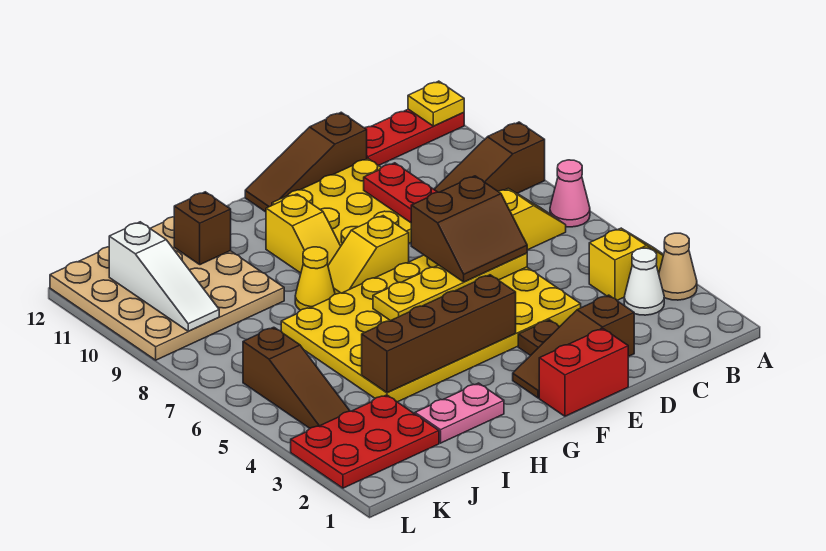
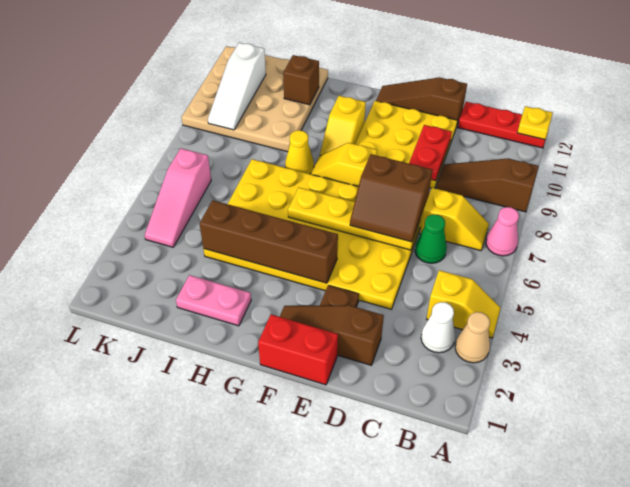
none -> green cone C6 level 1
red plate J2:L3 level 1 -> none
brown slope K4:K6 level 1 top 6 -> pink slope K4:K6 level 1 top 6

